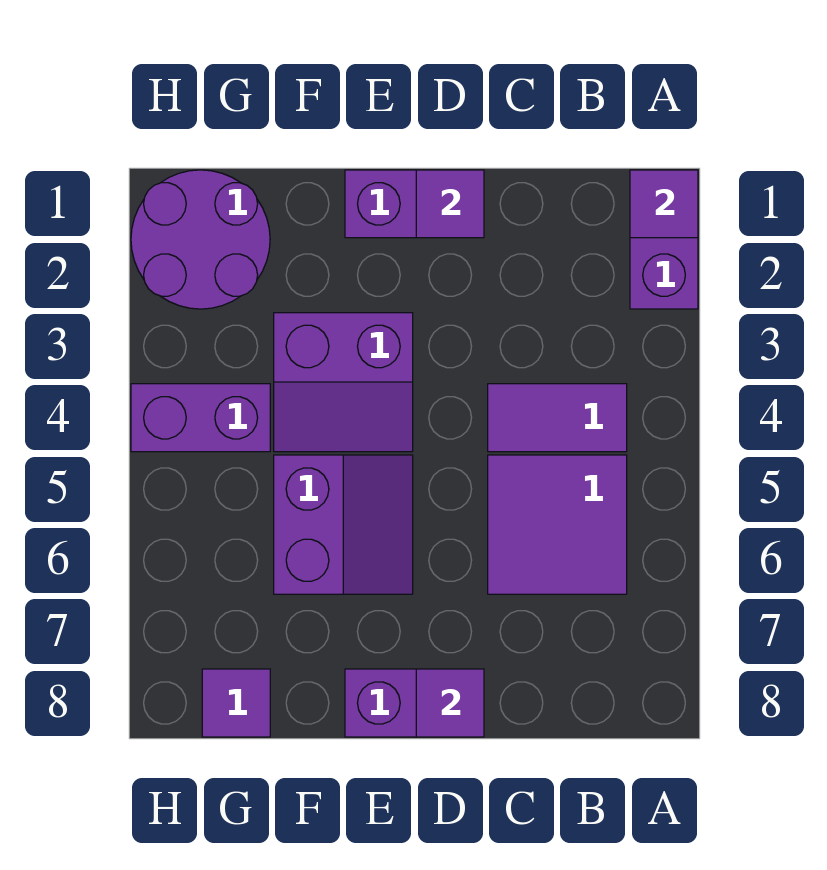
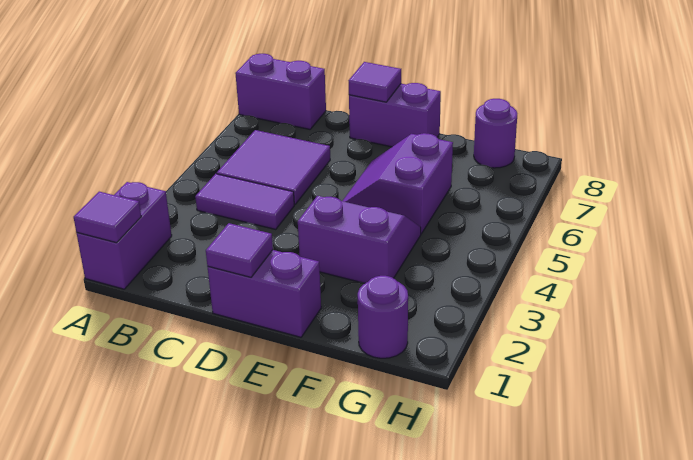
purple round brick G1:H2 level 1 -> purple round brick G1 level 1
purple brick G4:H4 level 1 -> purple brick A8:B8 level 1
purple tile G8 level 1 -> purple round brick G8 level 1

